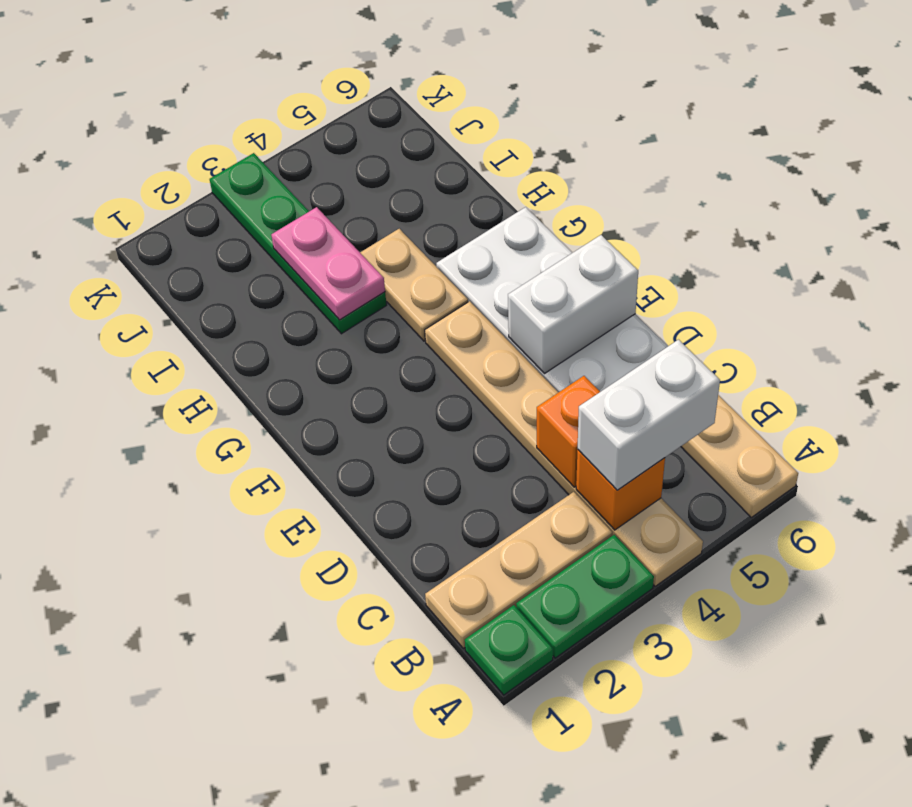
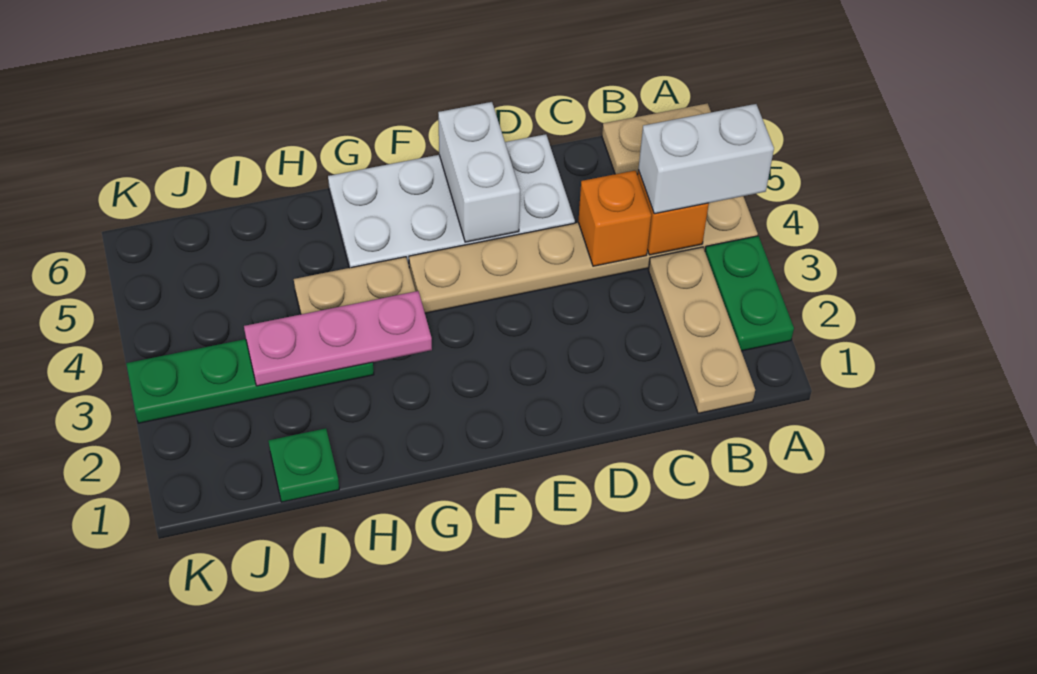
green plate A1 level 1 -> green plate I1 level 1
white brick B4:B5 level 3 -> white brick A4:B4 level 3
pink plate H3:I3 level 2 -> pink plate G3:I3 level 2

